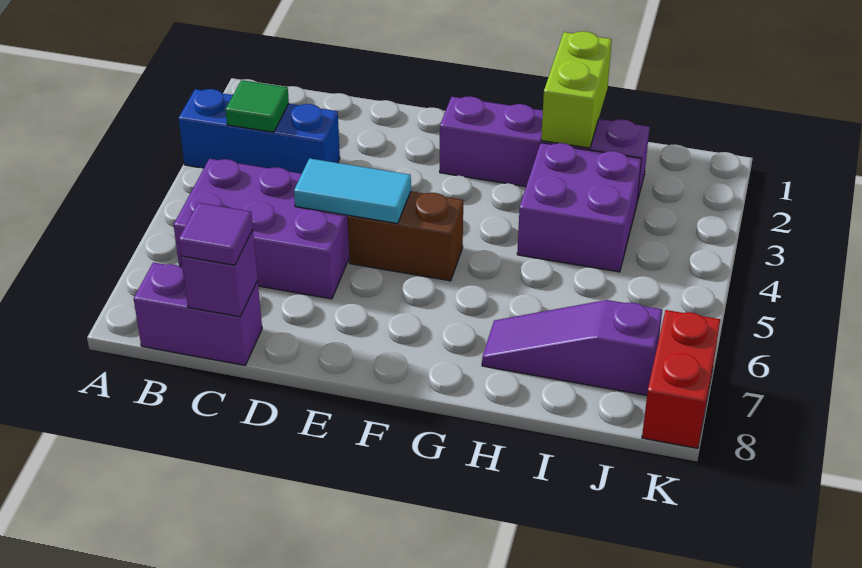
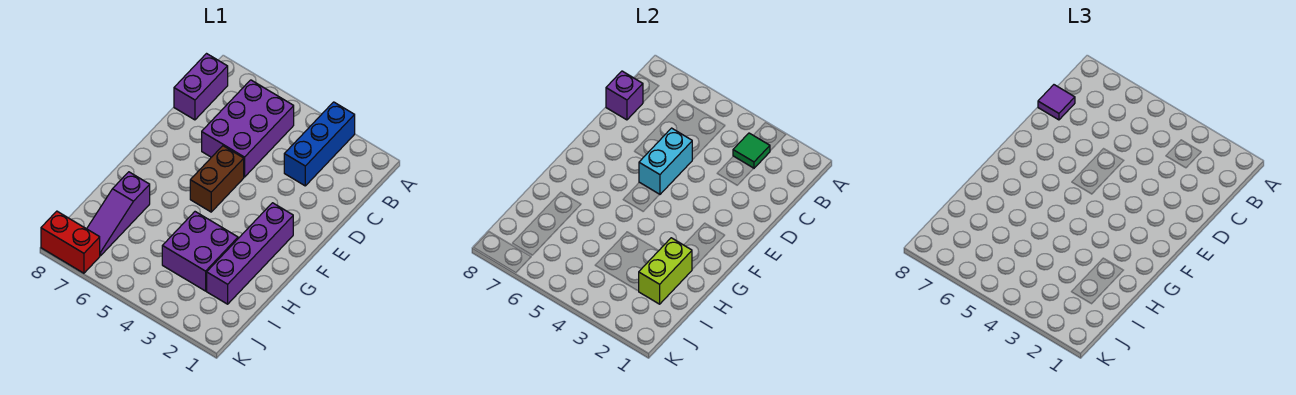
cyan tile D5:E5 level 2 -> cyan brick D5:E5 level 2
lime brick H1:H2 level 2 -> lime brick H2:I2 level 2
purple slope H7:J7 level 1 top J -> purple slope H7:J7 level 1 top H

